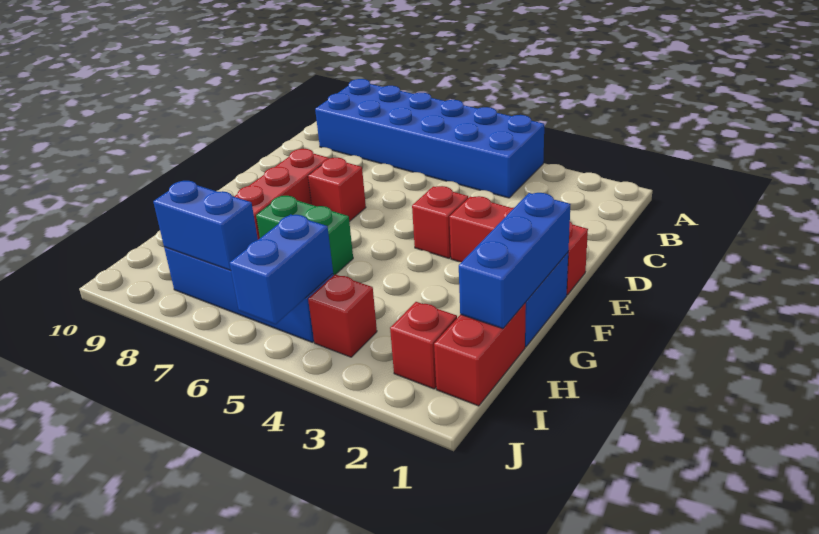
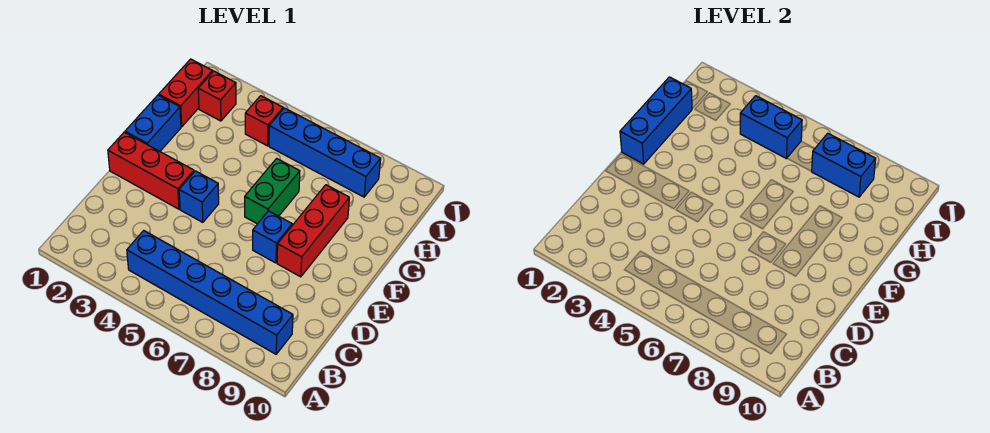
blue brick A4:B9 level 1 -> blue brick B4:B9 level 1
red brick E4 level 1 -> blue brick E4 level 1
red brick E7 level 1 -> blue brick E7 level 1
green brick G6:G7 level 1 -> green brick F6:G6 level 1
blue brick I5:J5 level 2 -> blue brick I4:I5 level 2

